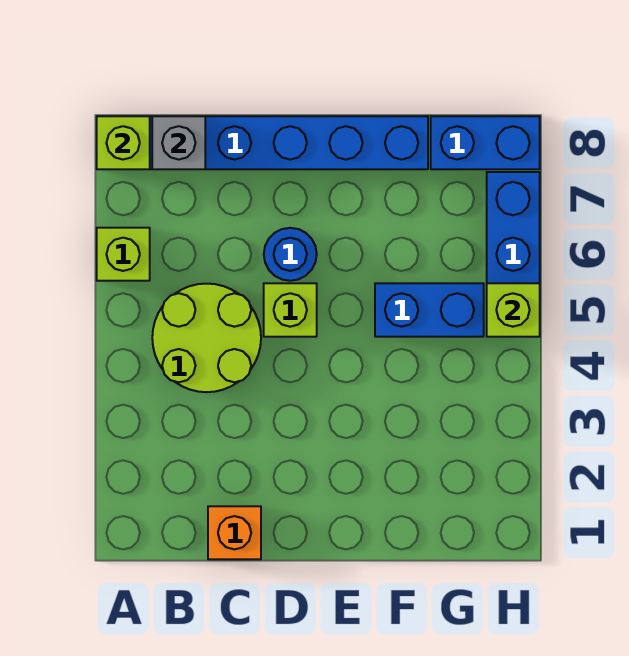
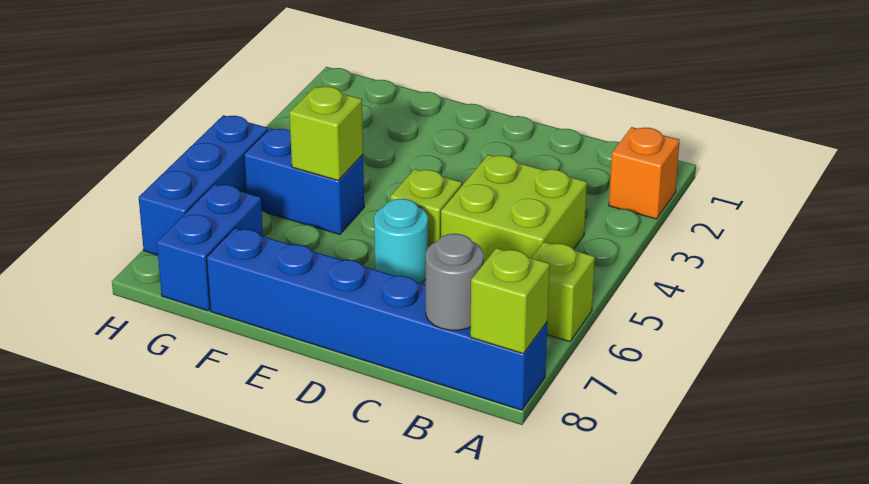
lime round brick B4:C5 level 1 -> lime brick B4:C5 level 1
grey brick B8 level 2 -> grey round brick B8 level 2
orange brick C1 level 1 -> orange brick A2 level 1
blue round brick D6 level 1 -> cyan round brick D6 level 1
blue brick G8:H8 level 1 -> blue brick G7:G8 level 1
lime brick H5 level 2 -> lime brick F5 level 2

